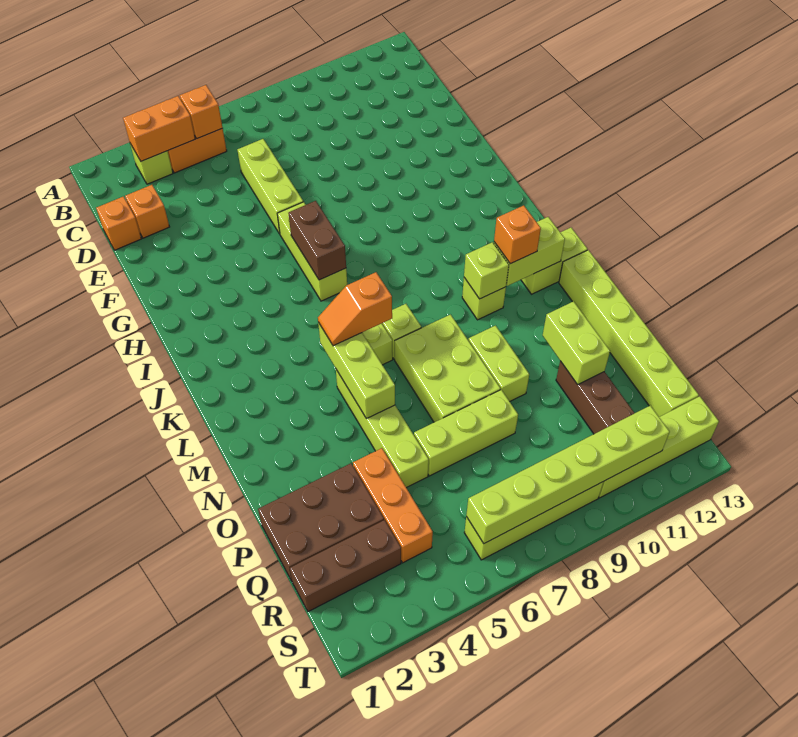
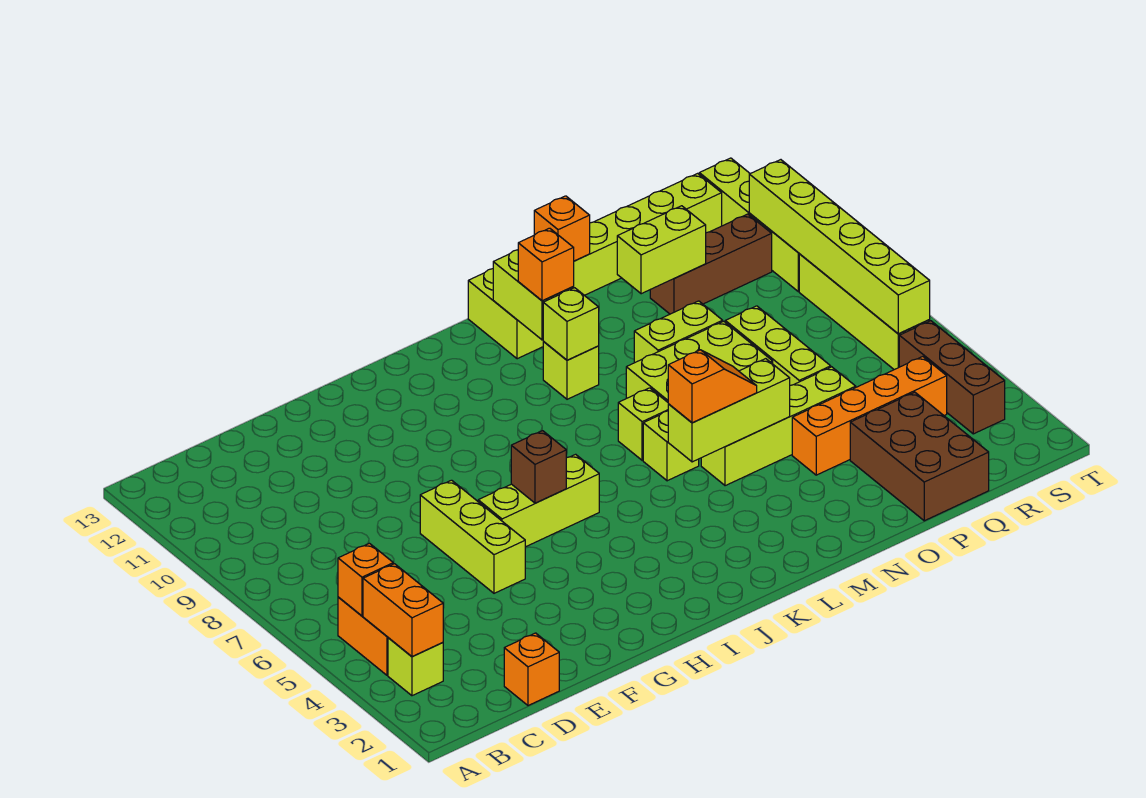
orange brick D2 level 1 -> orange brick N13 level 2
lime brick D6:F6 level 1 -> lime brick F5:F7 level 1
brown brick H6:I6 level 2 -> brown brick H6 level 2
orange slope L5:L6 level 3 top 6 -> orange slope L5:M5 level 3 top L
orange brick P4:R4 level 1 -> orange brick O4:R4 level 1
brown brick R1:R3 level 1 -> brown brick S3:S5 level 1

